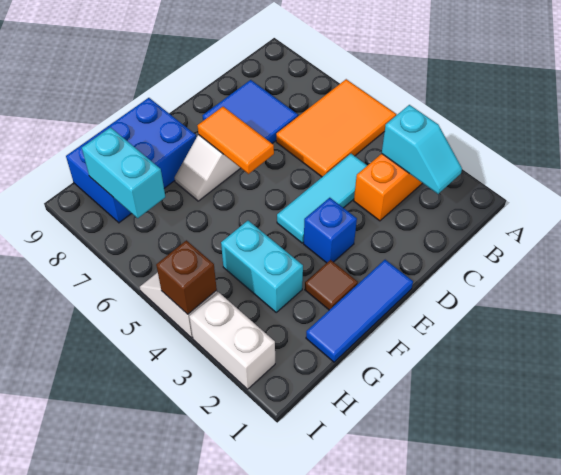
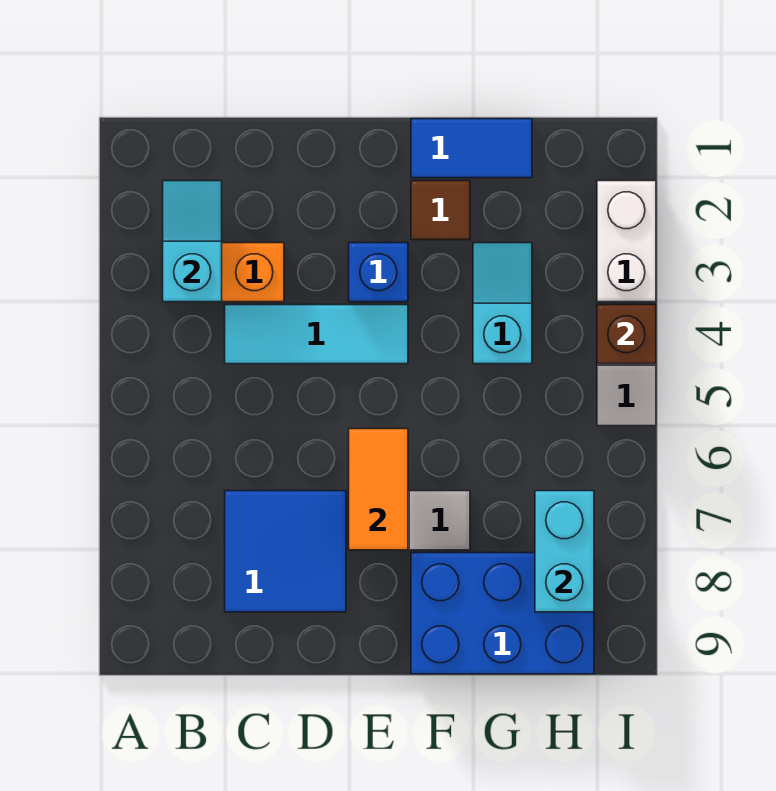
orange tile A5:C6 level 1 -> none
blue tile E1:G1 level 1 -> blue tile F1:G1 level 1
cyan brick G3:G4 level 1 -> cyan slope G3:G4 level 1 top 4

